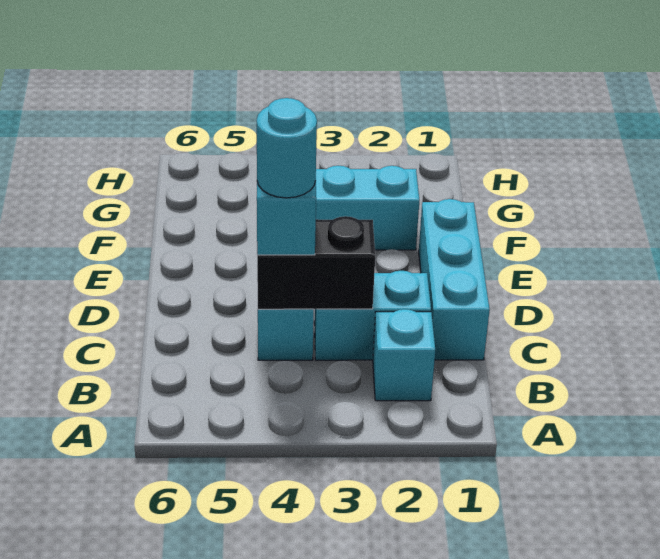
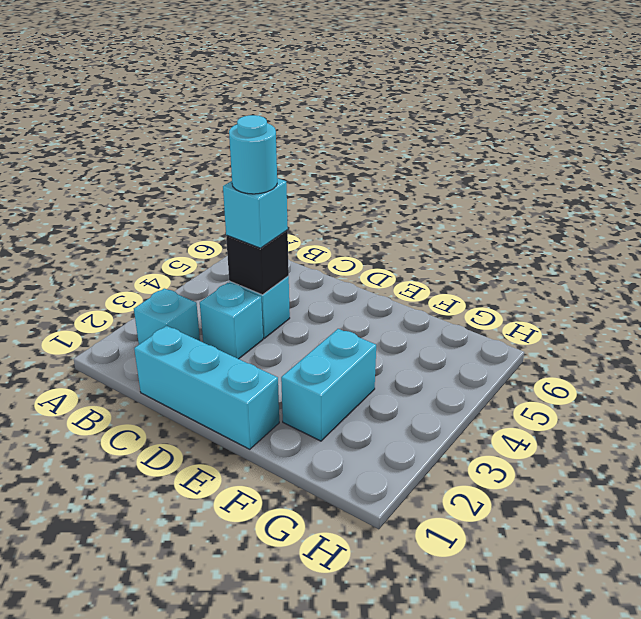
cyan brick C2:C3 level 1 -> cyan brick C3 level 1
black brick C3:C4 level 2 -> black brick C4 level 2

